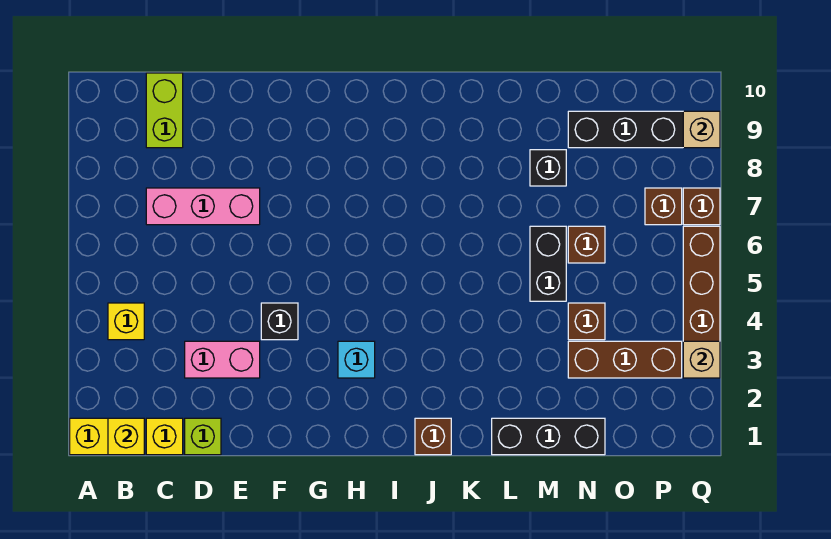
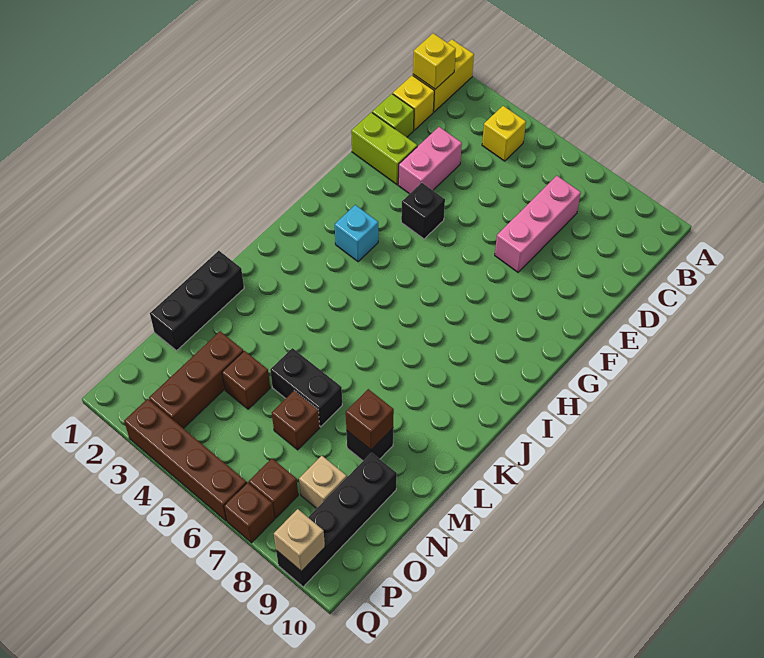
lime brick C9:C10 level 1 -> lime brick E1:E2 level 1
brown brick J1 level 1 -> brown brick M8 level 2
tan brick Q3 level 2 -> tan brick O8 level 1

